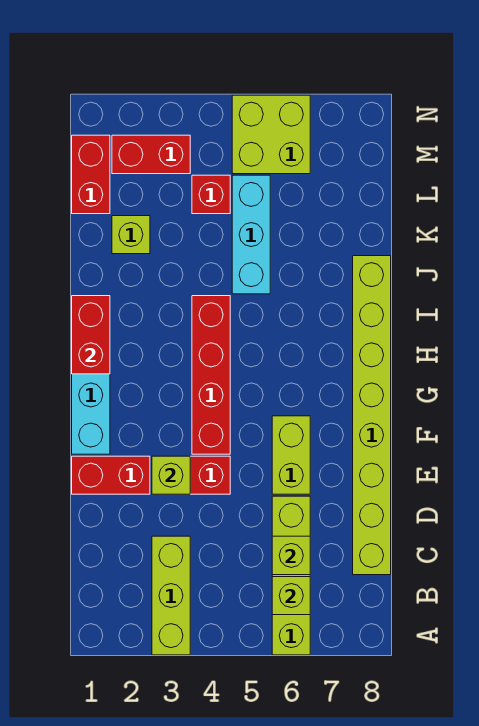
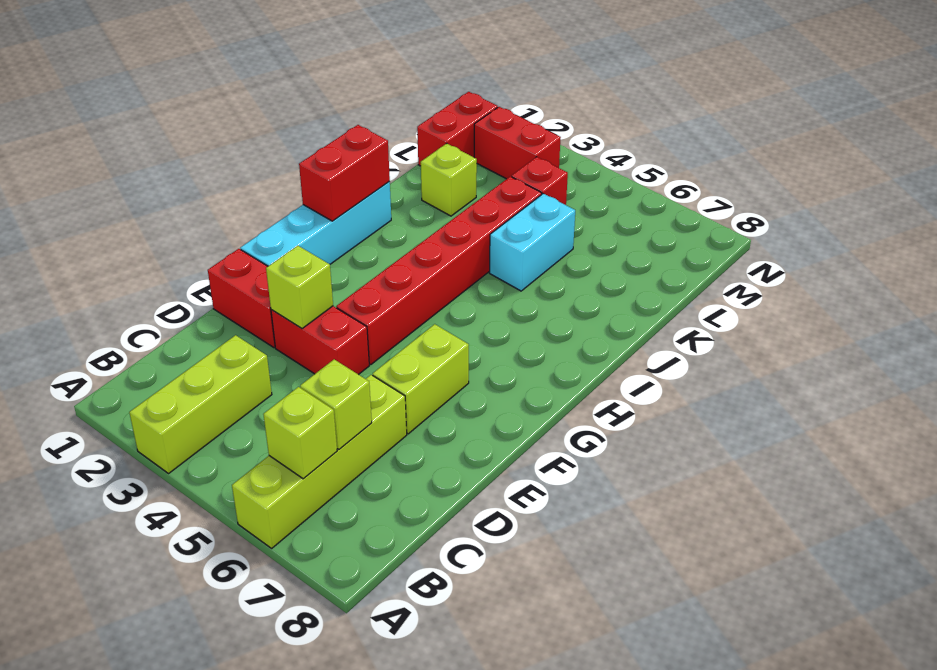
lime brick C8:J8 level 1 -> none
red brick F4:I4 level 1 -> red brick F4:K4 level 1
cyan brick J5:L5 level 1 -> cyan brick J5:K5 level 1
lime brick M5:N6 level 1 -> none

